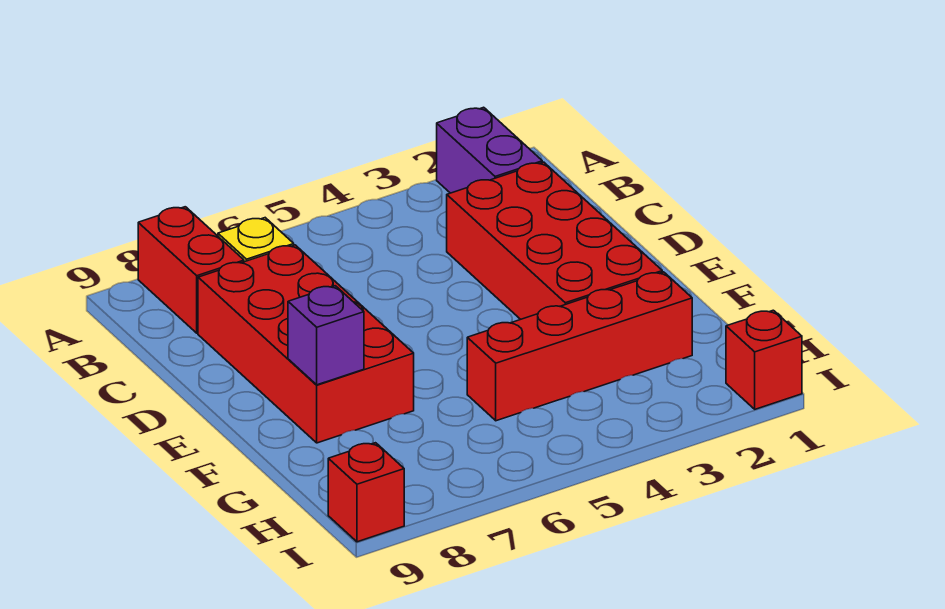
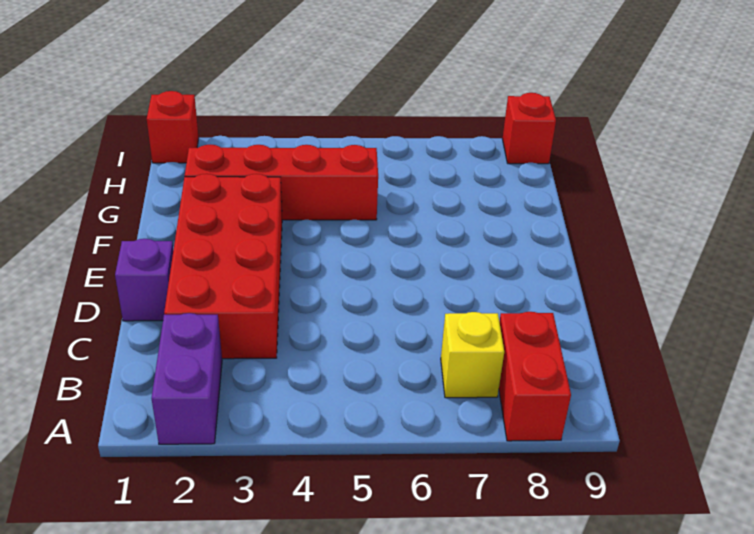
red brick C7:F8 level 1 -> none
purple brick F8 level 2 -> purple brick D1 level 1

